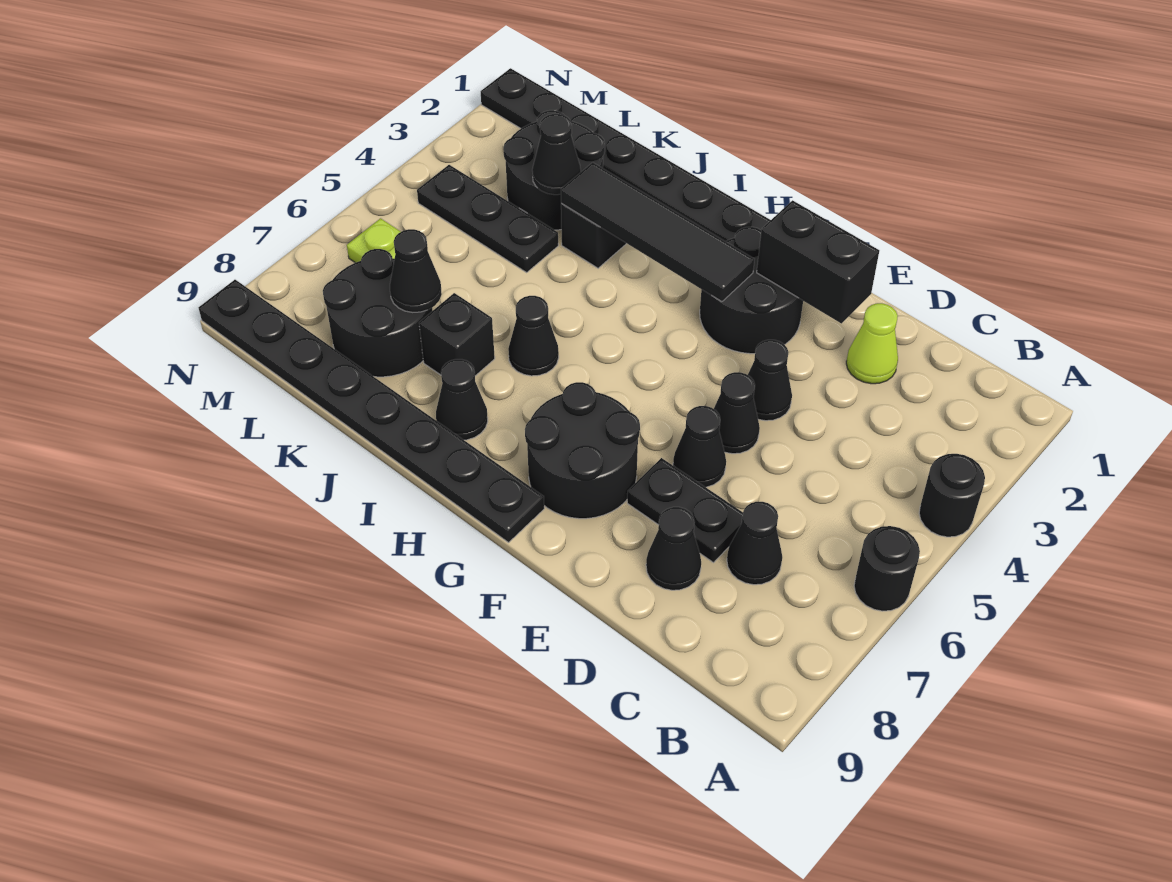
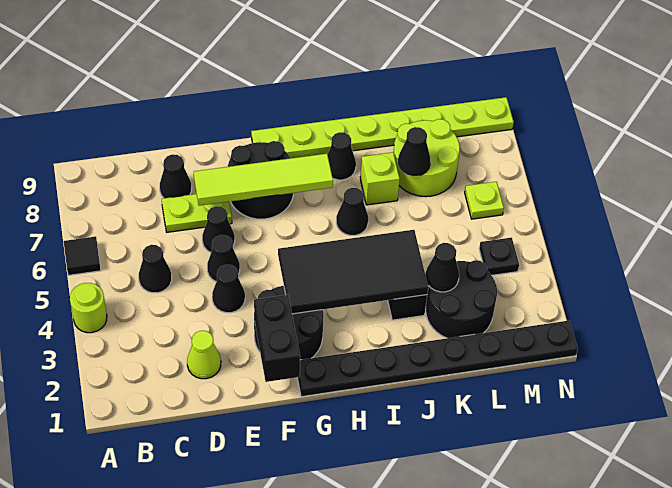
black round brick A4 level 1 -> lime round brick A4 level 1
black round brick A6 level 1 -> black tile A6 level 1
black cone C7 level 1 -> black cone C5 level 1
black plate D7:E7 level 1 -> lime plate D7:E7 level 1
black brick E2:F2 level 2 -> black brick F1:F2 level 2
none -> lime tile E7:H7 level 2
black tile G3:J3 level 2 -> black tile G3:J4 level 2
black plate G9:N9 level 1 -> lime plate G9:N9 level 1
black brick J7 level 1 -> lime brick J7 level 1
black plate K4:M4 level 1 -> black plate M4 level 1
black round brick K7:L8 level 1 -> lime round brick K7:L8 level 1

